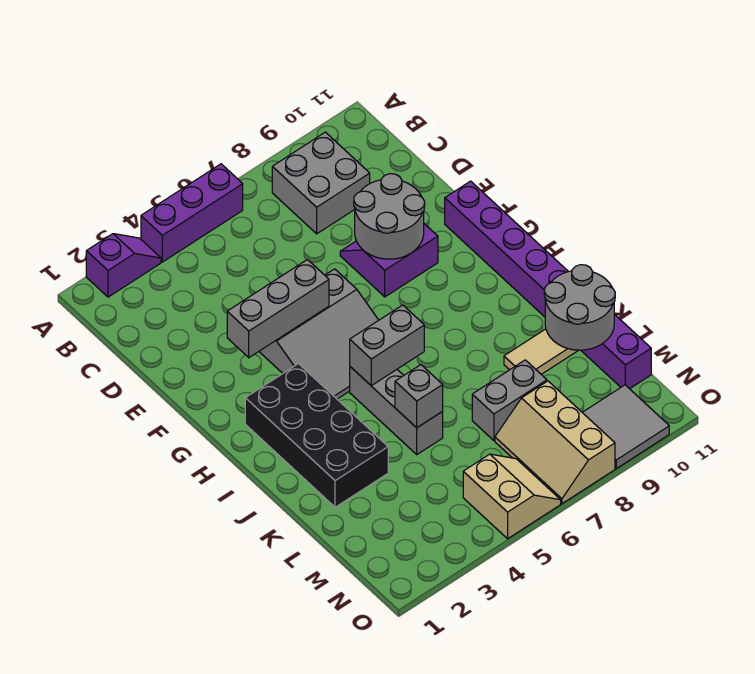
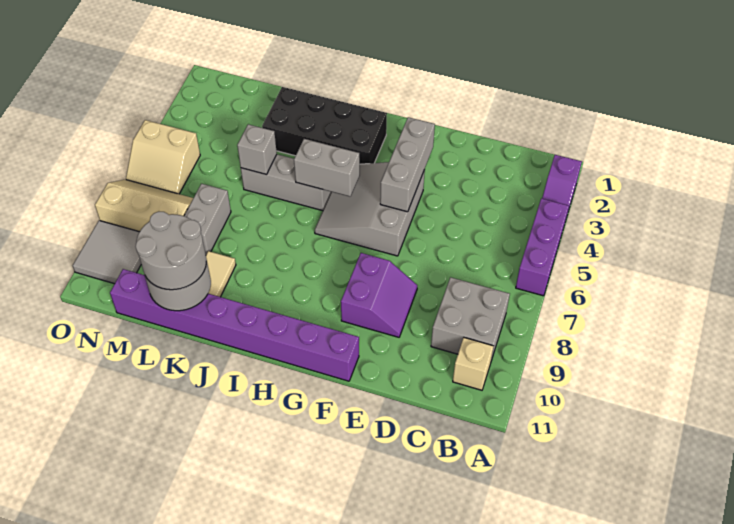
none -> tan brick B10 level 1
grey round brick E8:F9 level 2 -> grey round brick K10:L11 level 3
grey brick I5:I6 level 2 -> grey brick H5:I5 level 2

